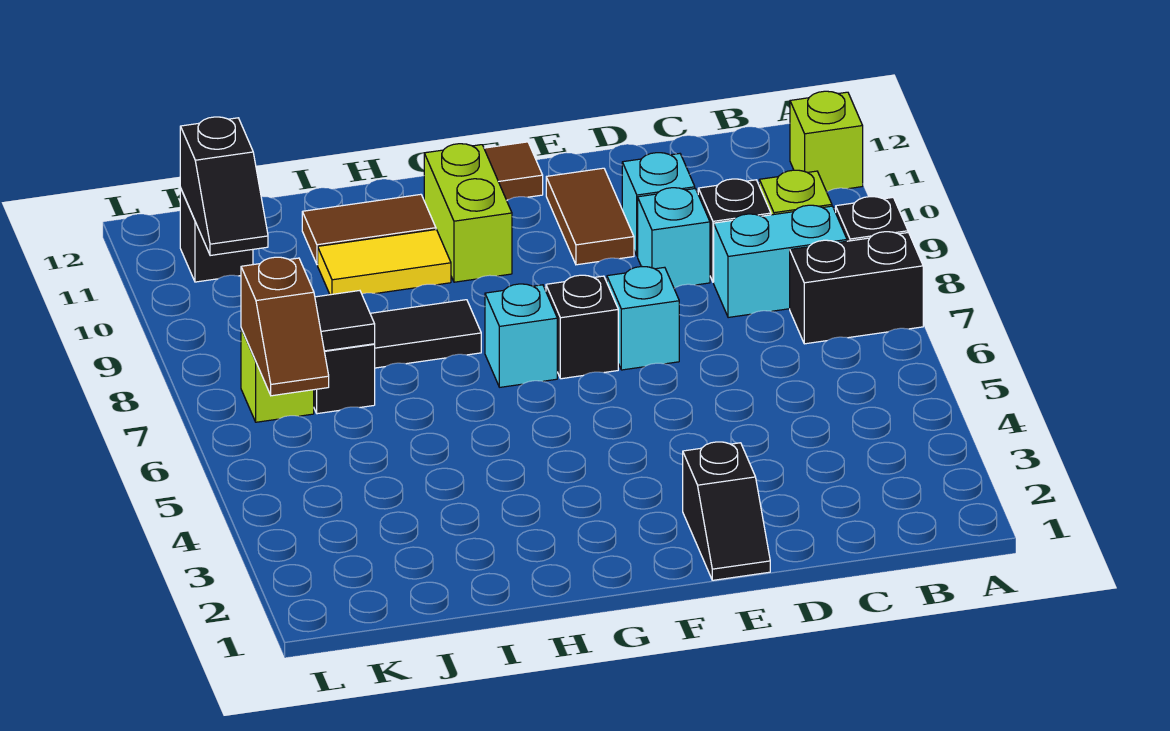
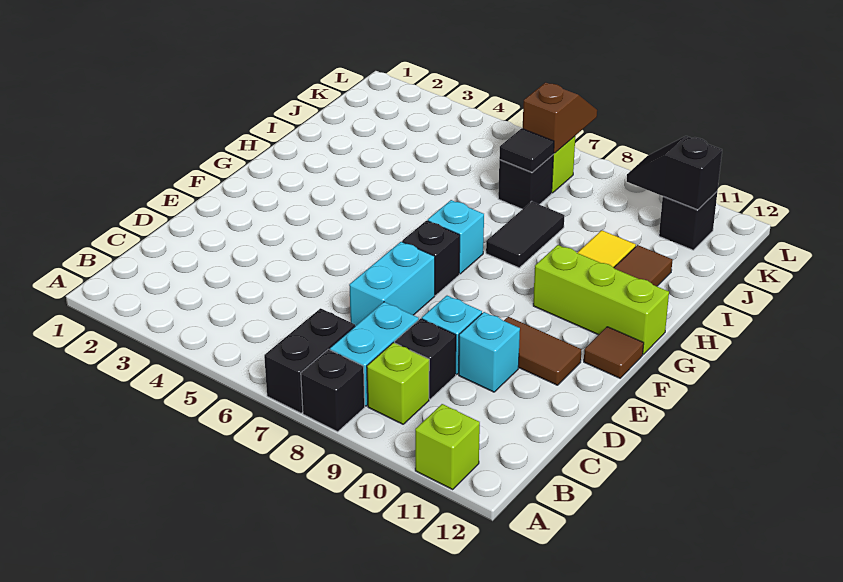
black slope E1:E2 level 1 top 2 -> none
cyan brick E7 level 1 -> cyan brick D7:E7 level 1
lime brick G10:G11 level 1 -> lime brick G10:G12 level 1
brown slope K6:K7 level 2 top 7 -> brown slope K7:L7 level 2 top K

